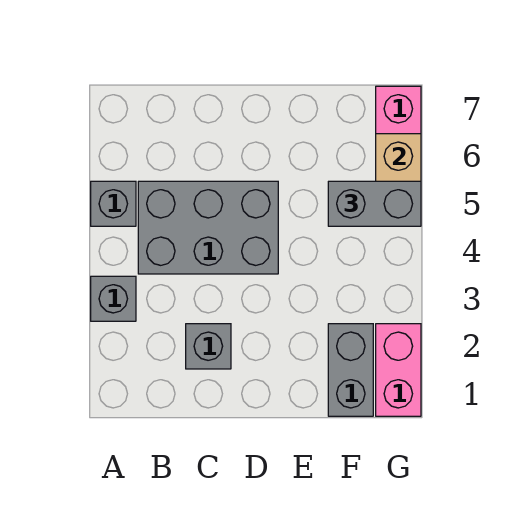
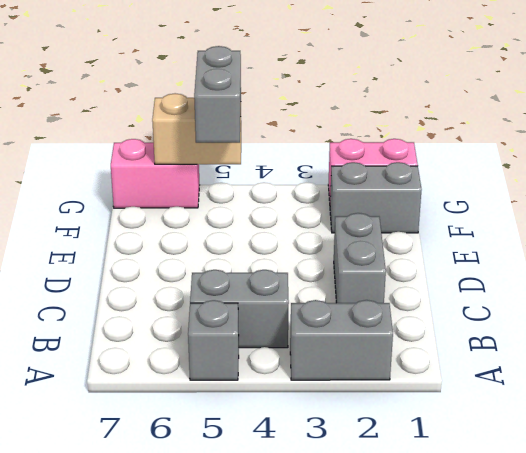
grey brick A3 level 1 -> grey brick A2:A3 level 1
grey brick B4:D5 level 1 -> grey brick B4:B5 level 1
grey brick C2 level 1 -> grey brick C2:D2 level 1

